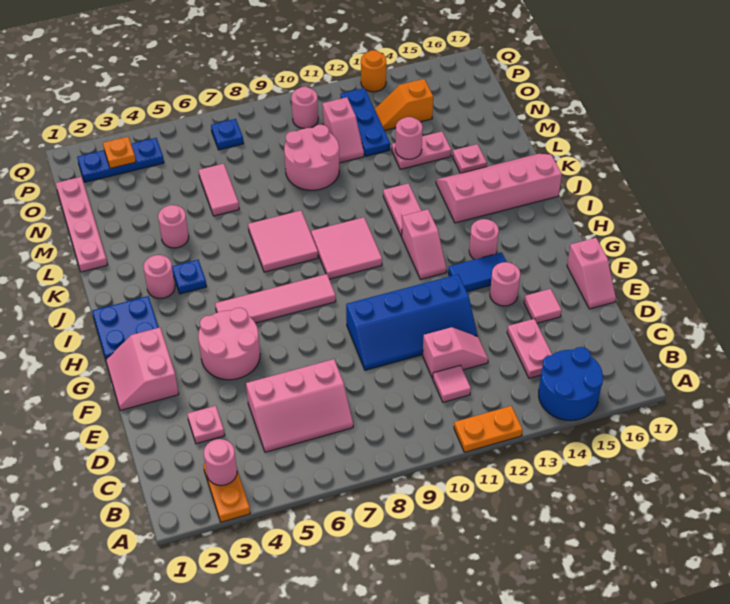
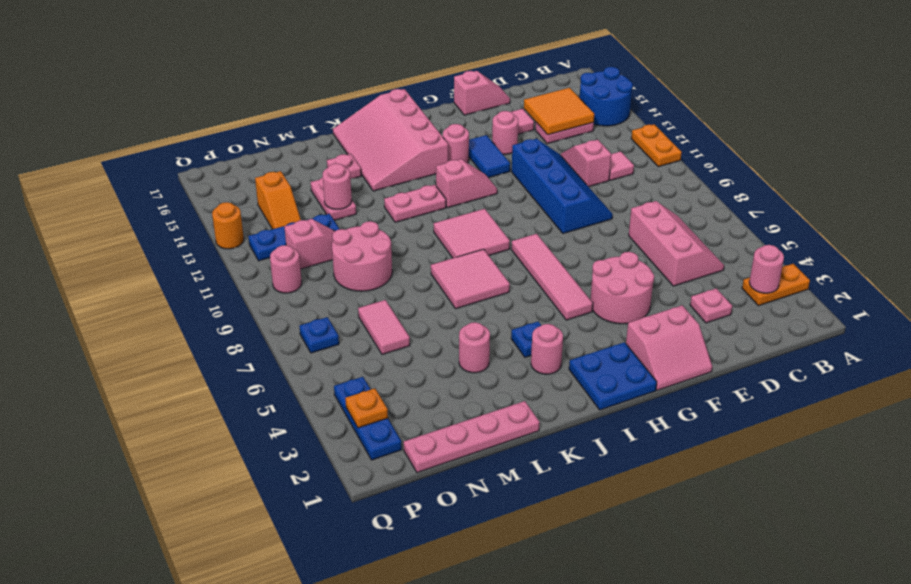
none -> orange tile C14:D15 level 2
pink slope J14:K17 level 1 top J -> pink slope I14:K17 level 1 top I
pink tile M6:N6 level 1 -> pink tile N6:N7 level 1

